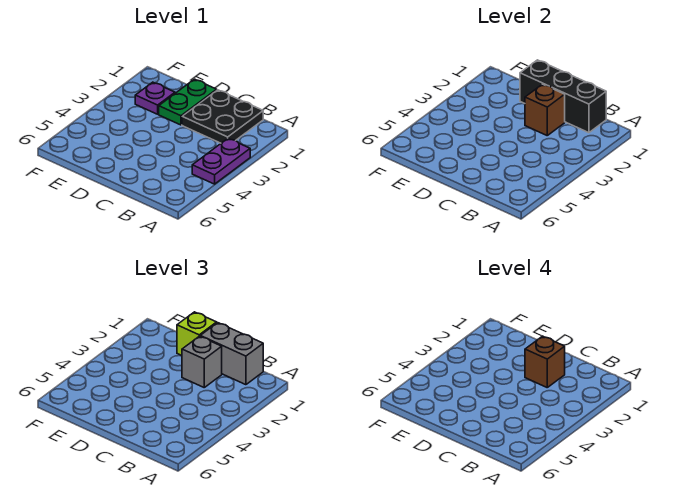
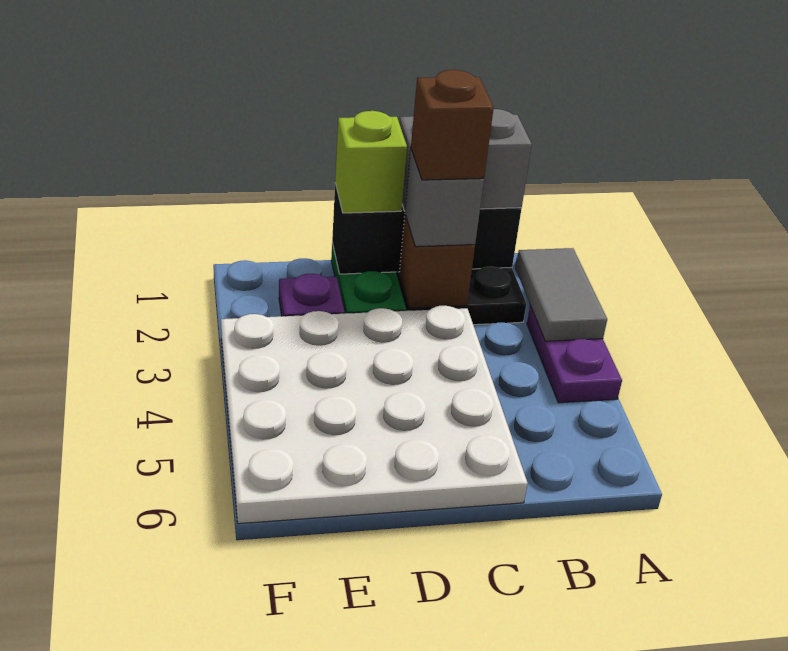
none -> grey tile A2:A3 level 2
none -> white plate C3:F6 level 1

